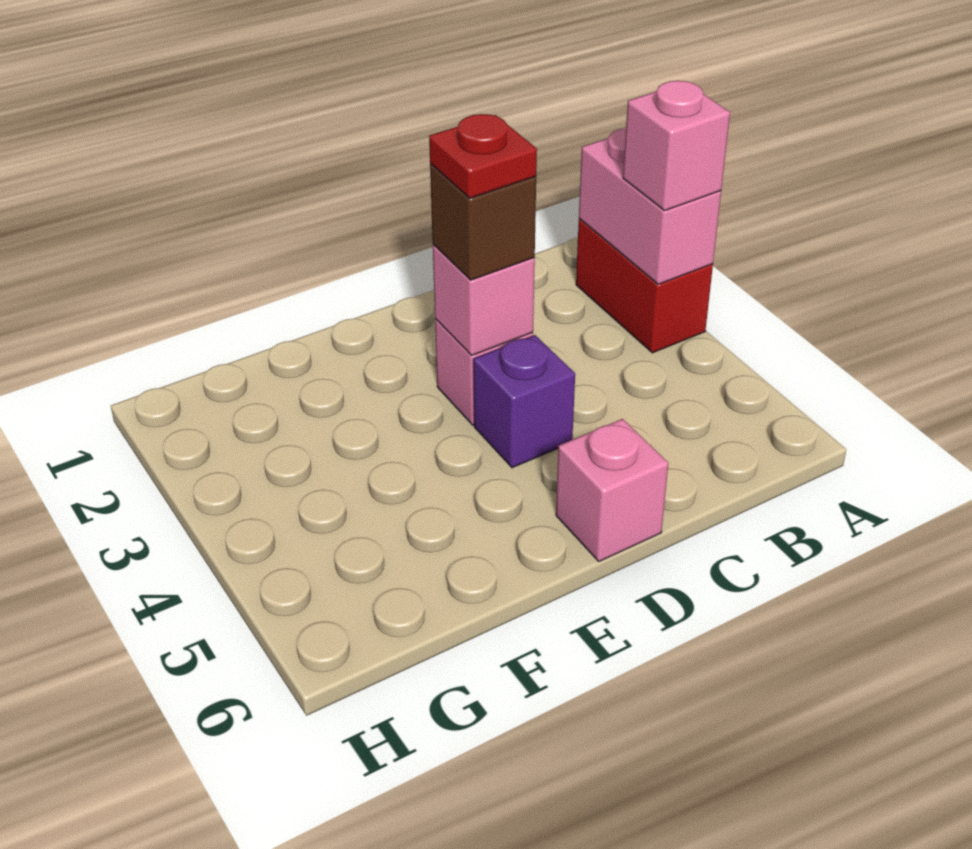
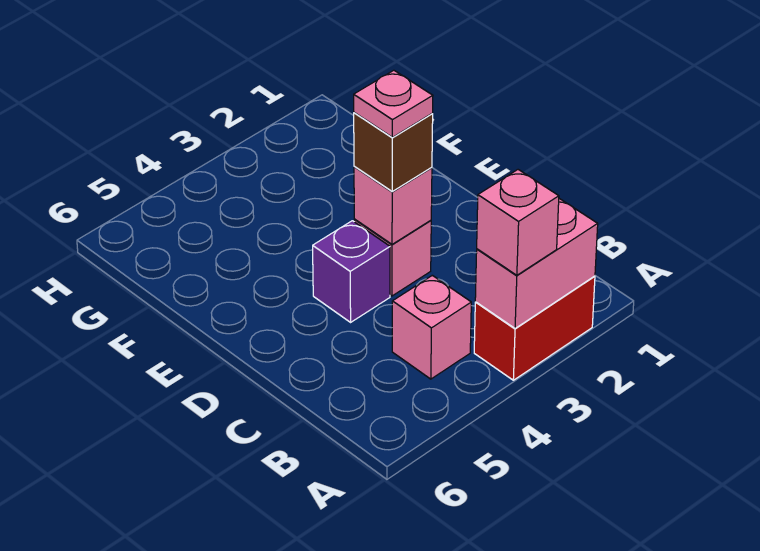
red plate D3 level 4 -> pink plate D3 level 4
pink brick D6 level 1 -> pink brick B4 level 1

